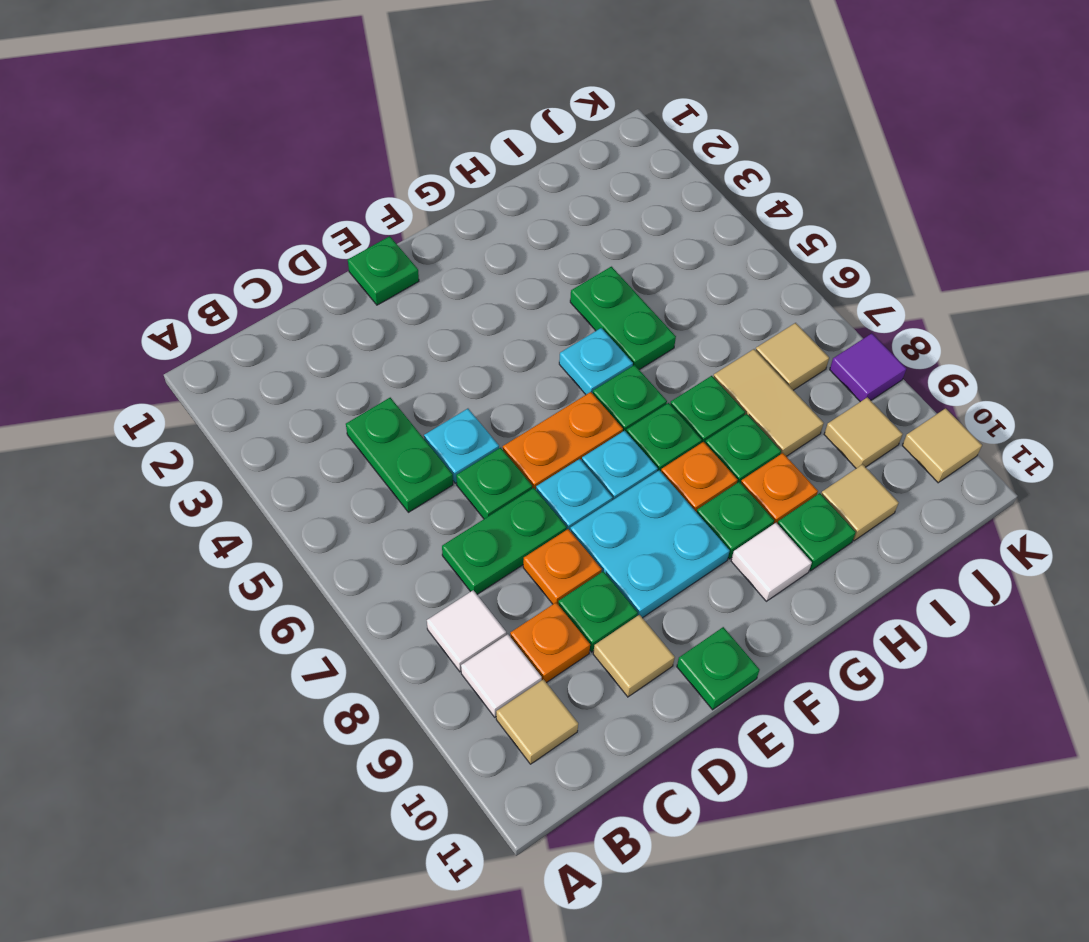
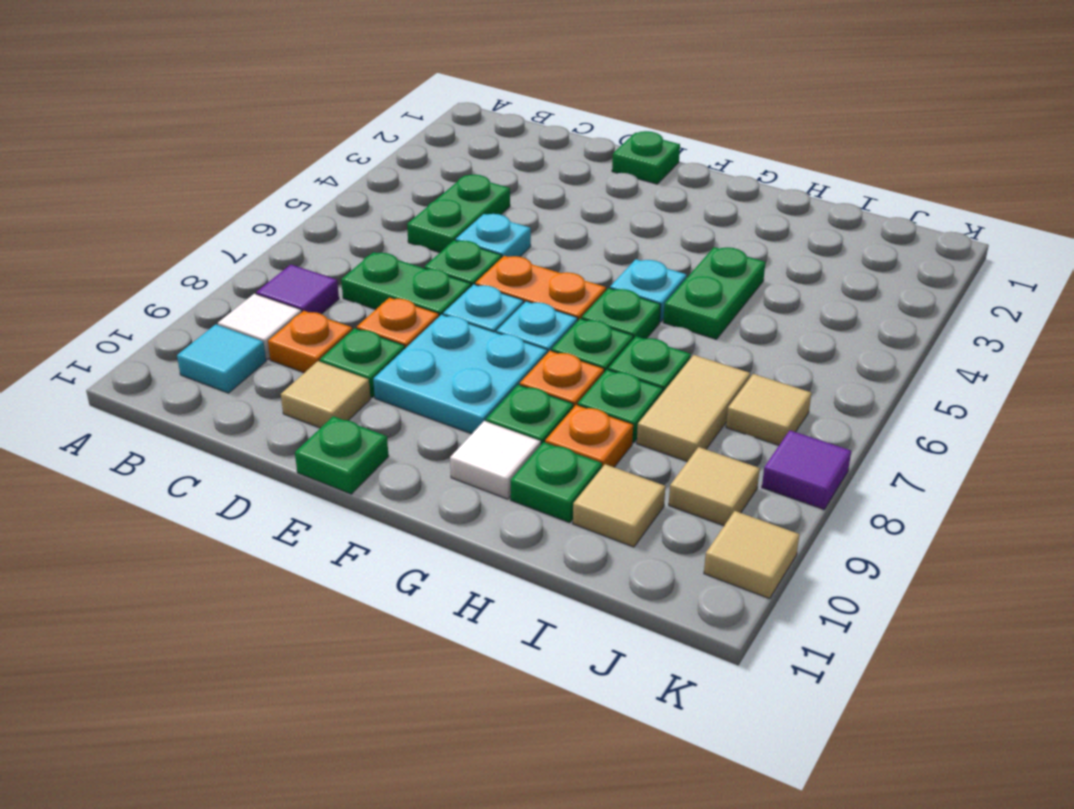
white tile B8 level 1 -> purple tile B8 level 1
tan tile B10 level 1 -> cyan tile B10 level 1

